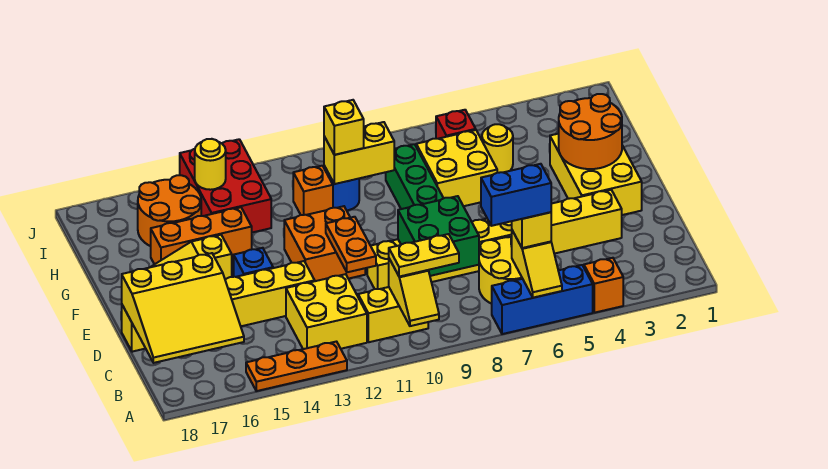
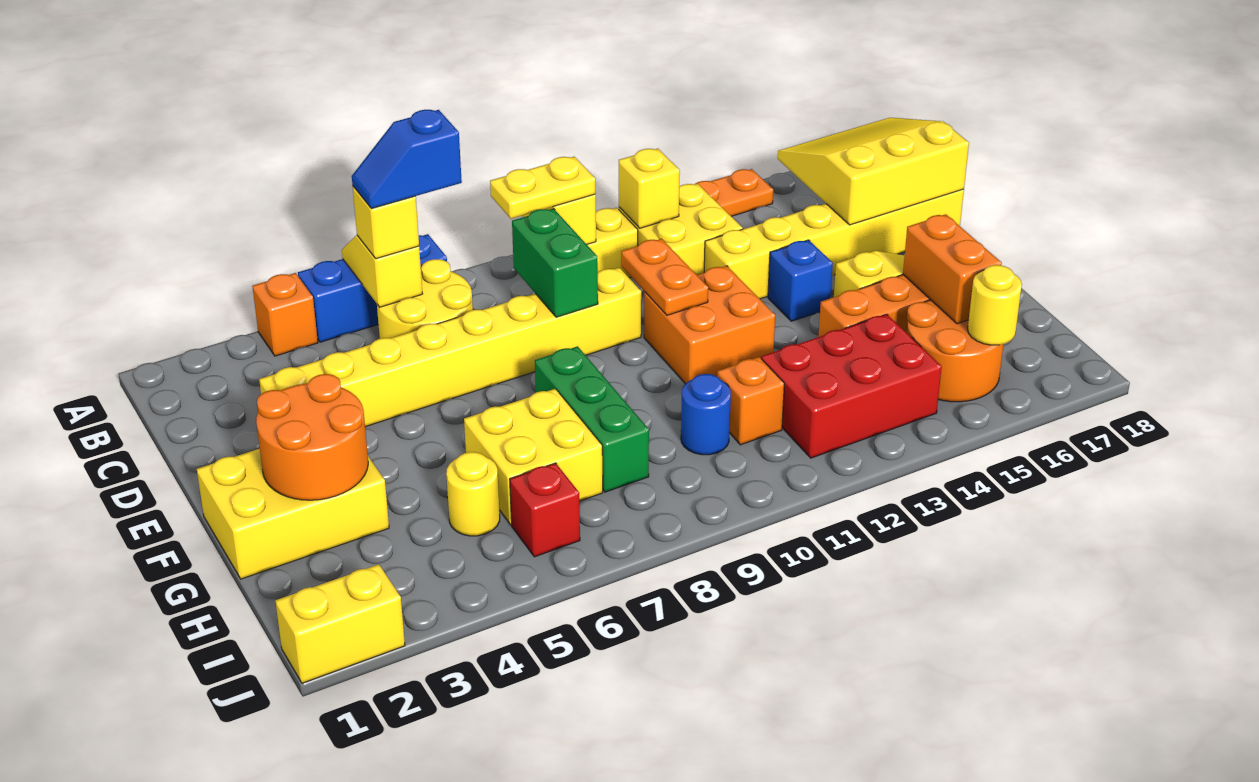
blue brick B6:B7 level 4 -> blue slope B6:B7 level 4 top 7
green brick C8:D9 level 2 -> green brick C9:D9 level 2
yellow brick E2:G3 level 1 -> yellow brick F1:G3 level 1
none -> orange brick G16:H16 level 2
yellow brick H9:H10 level 2 -> yellow brick J1:J2 level 1
yellow brick H10 level 3 -> yellow brick B12 level 2
red brick H13:J14 level 1 -> red brick H12:I14 level 1
yellow round brick I14 level 2 -> yellow round brick I16 level 2

